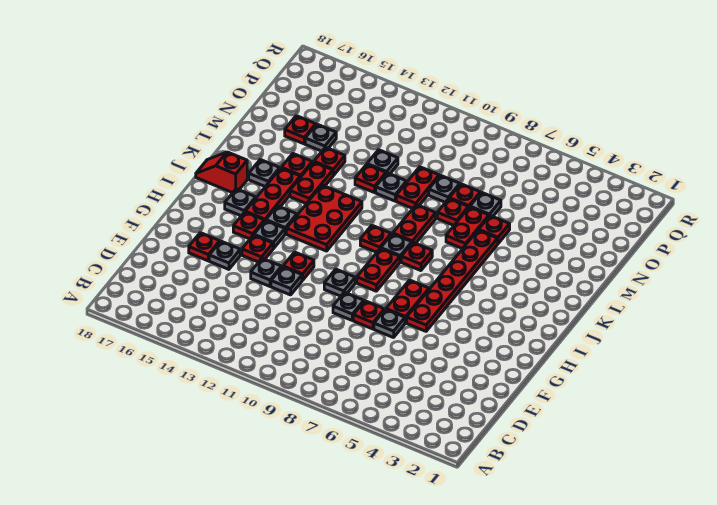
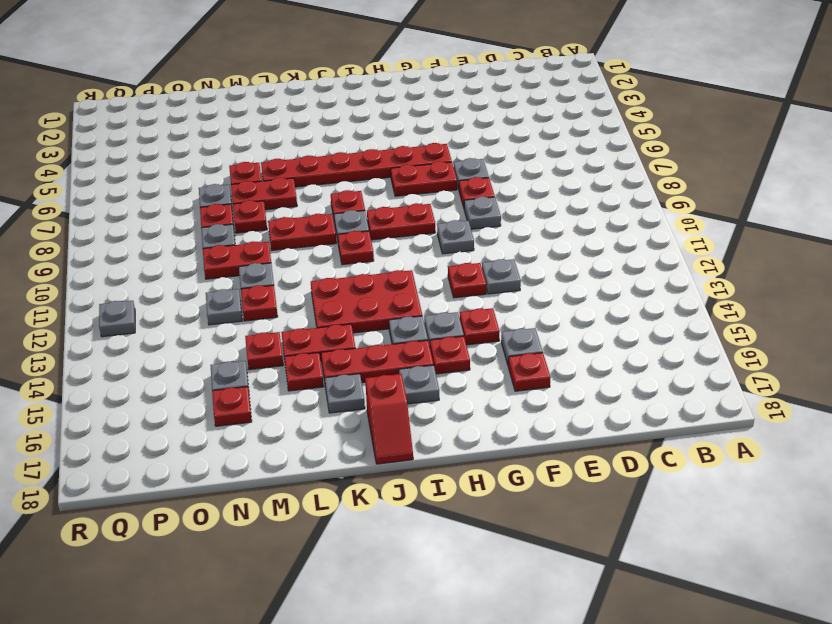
grey plate F13 level 1 -> grey plate Q12 level 1

